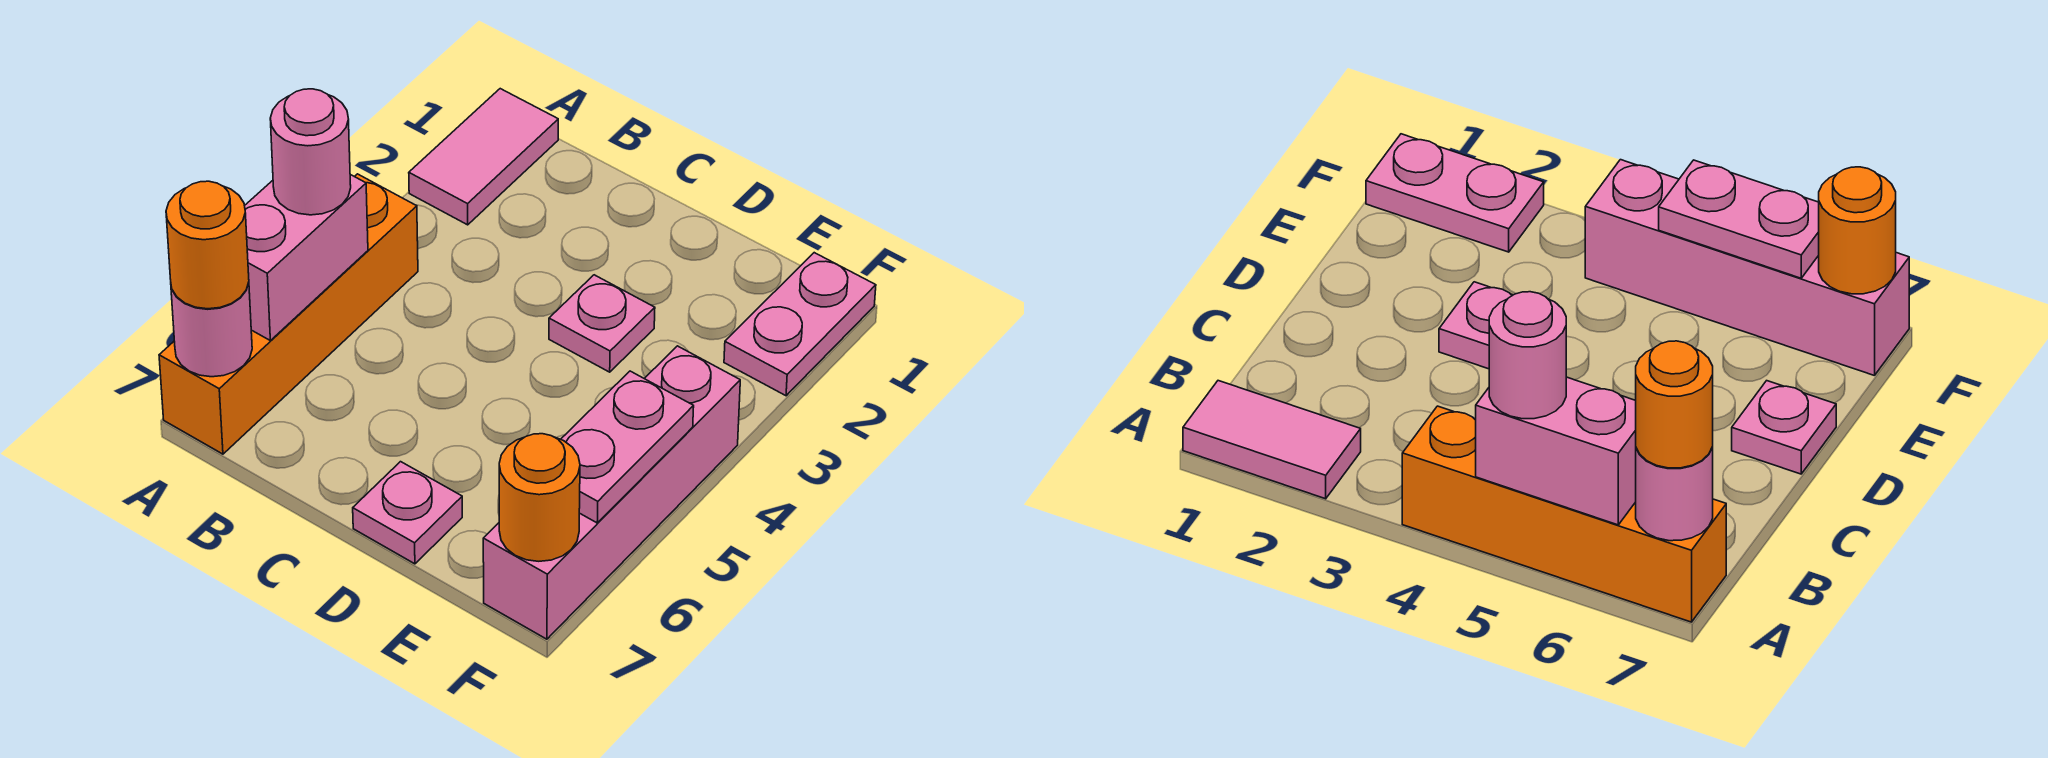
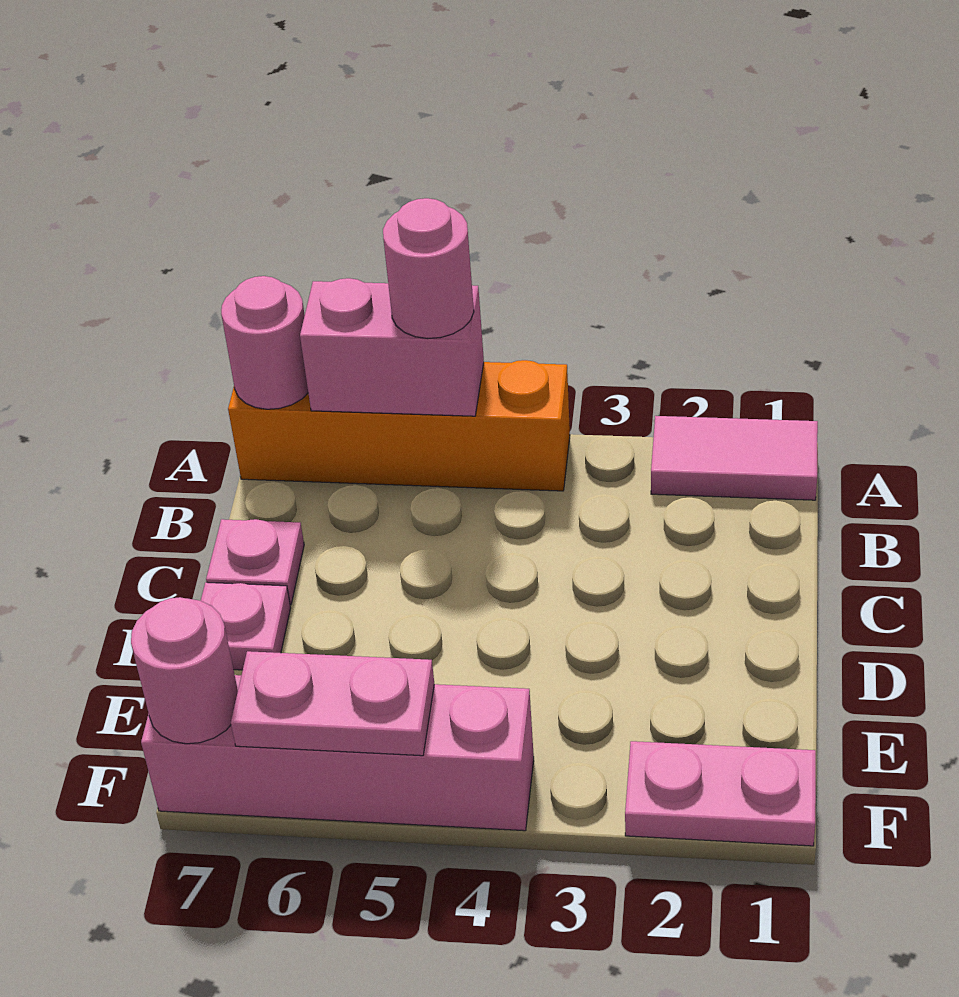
orange round brick A7 level 3 -> none
pink plate D3 level 1 -> pink plate C7 level 1
orange round brick F7 level 2 -> pink round brick F7 level 2

